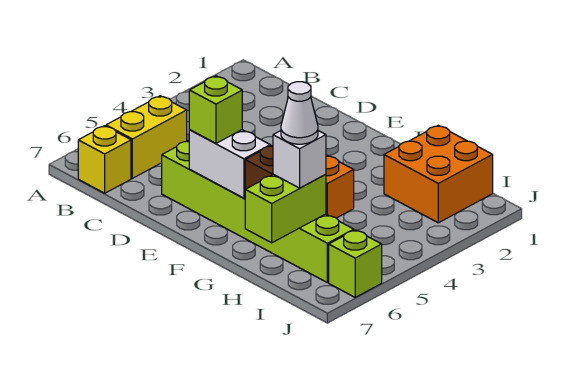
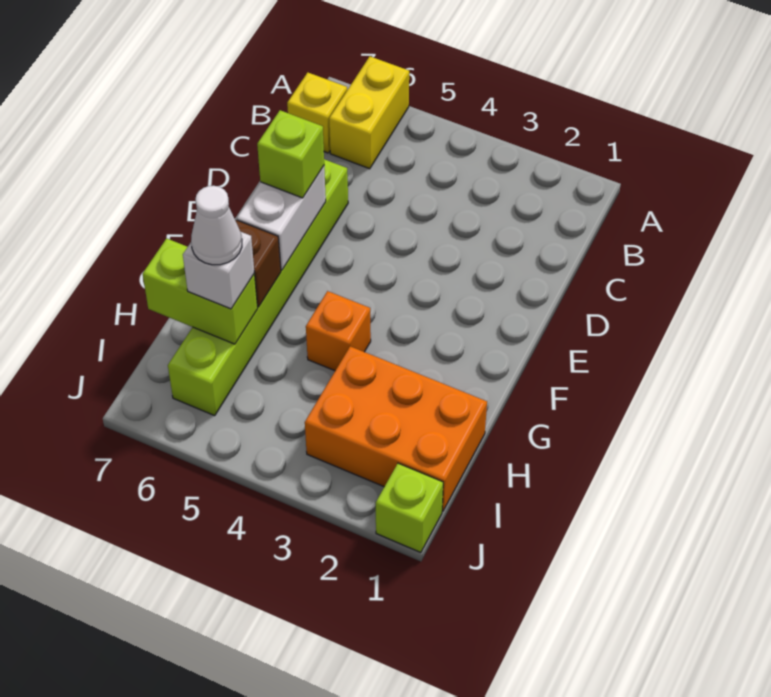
yellow brick B5:B6 level 1 -> yellow brick A6:B6 level 1
orange brick H1:I2 level 1 -> orange brick H1:I3 level 1
lime brick J6 level 1 -> lime brick J1 level 1

